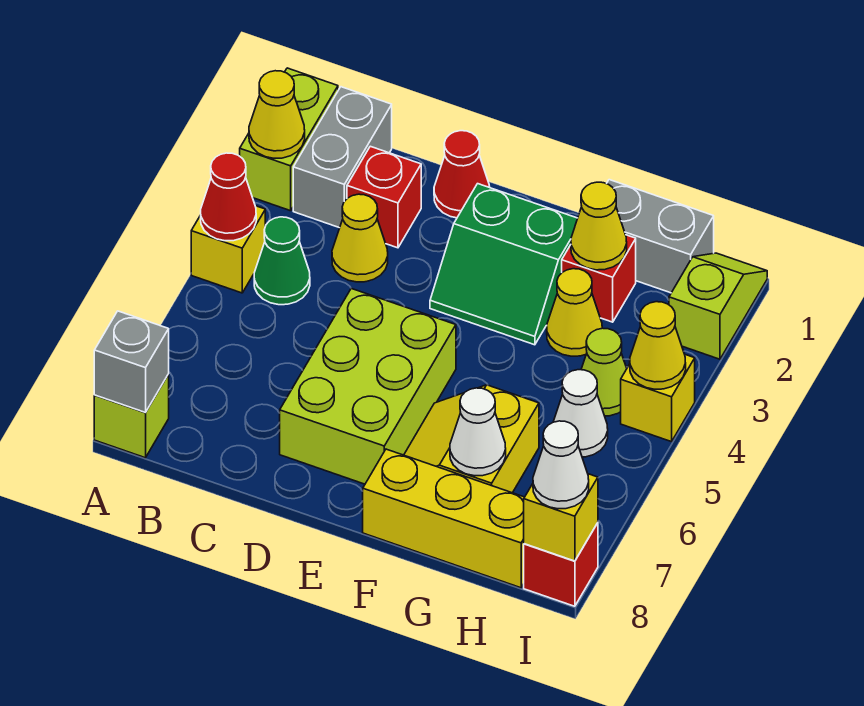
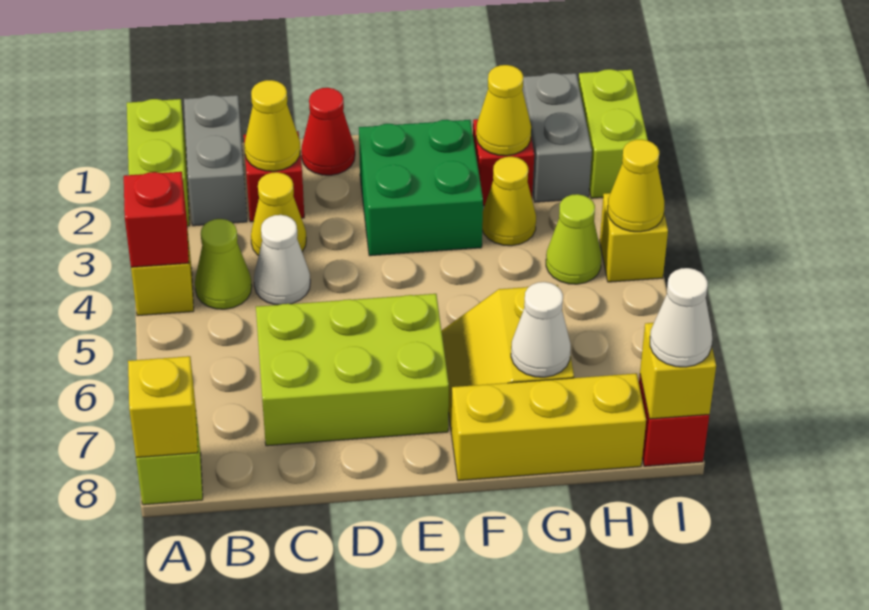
yellow cone A2 level 2 -> yellow cone C2 level 2
red cone A4 level 2 -> red brick A4 level 2
grey brick A8 level 2 -> yellow brick A8 level 2
green cone B4 level 1 -> lime cone B4 level 1
lime brick D5:E7 level 1 -> lime brick C6:E7 level 1
green slope E2:F3 level 1 top 2 -> green brick E2:F3 level 1
grey brick G1:H1 level 1 -> grey brick H1:H2 level 1
white cone H5 level 1 -> white cone C4 level 1
lime slope I1:I2 level 1 top 2 -> lime brick I1:I2 level 1

